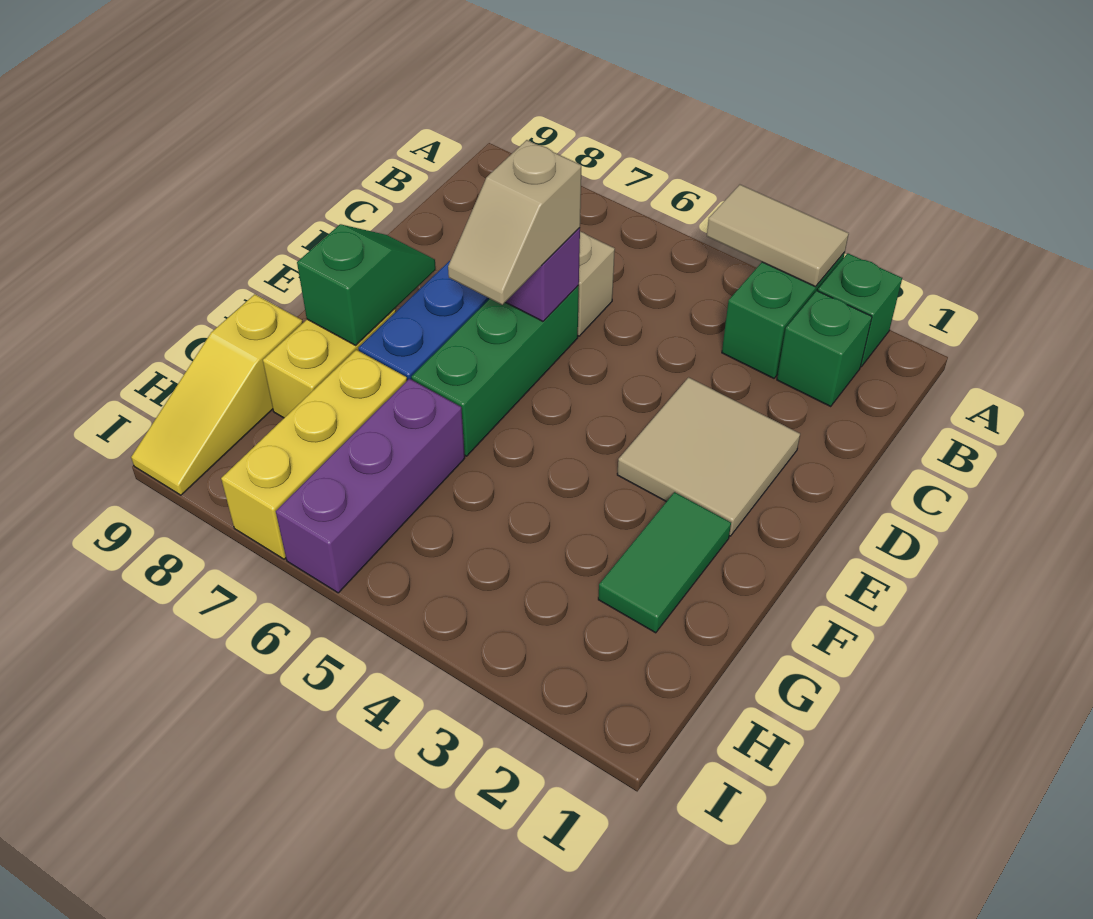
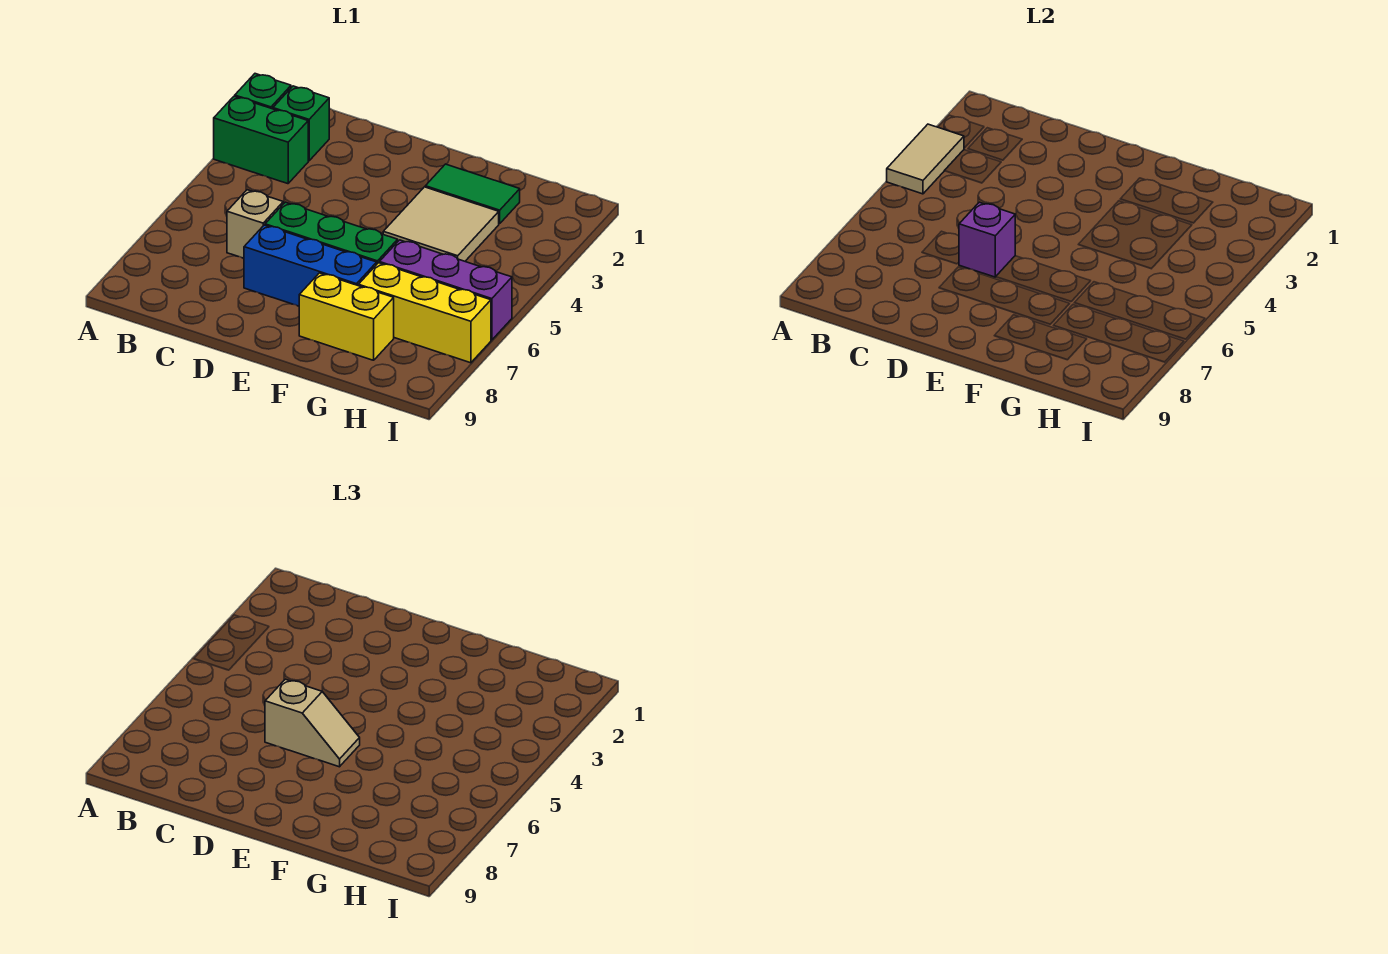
tan tile D2:E3 level 1 -> tan tile F3:G4 level 1
green slope E8:F8 level 2 top F -> none
yellow slope G9:I9 level 1 top G -> none

